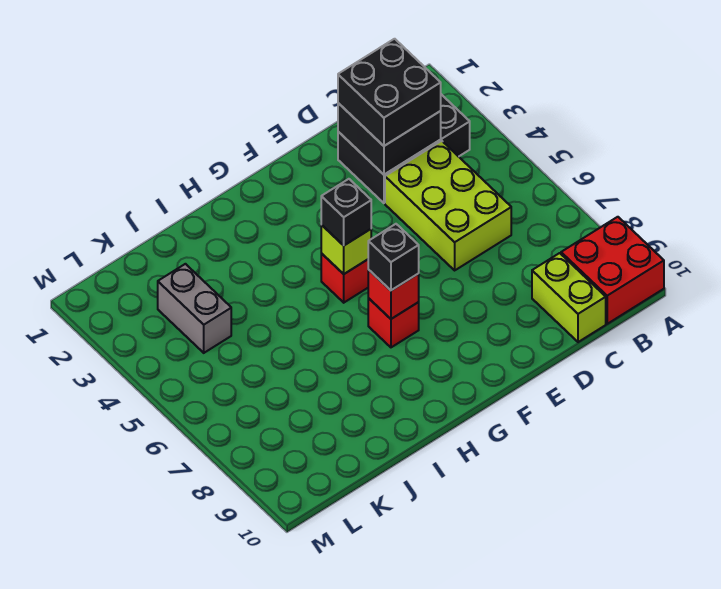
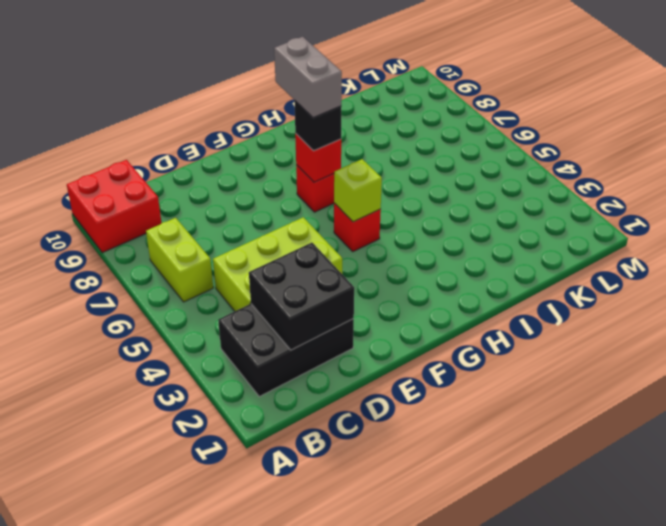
black brick C2:D3 level 3 -> none
lime brick C4:D6 level 1 -> lime brick C4:E5 level 1
lime brick C9:C10 level 1 -> lime brick B6:B7 level 1
black brick G5 level 3 -> none
grey brick K3:K4 level 1 -> grey brick G7:G8 level 4

